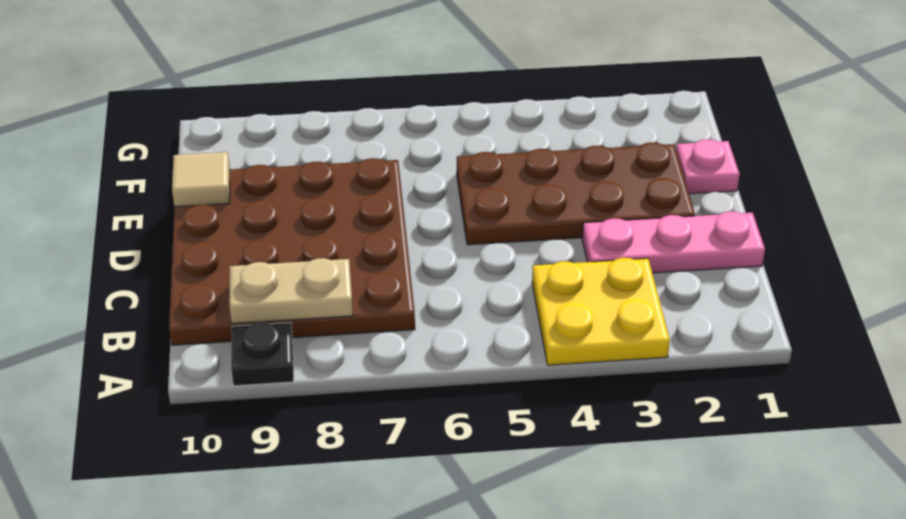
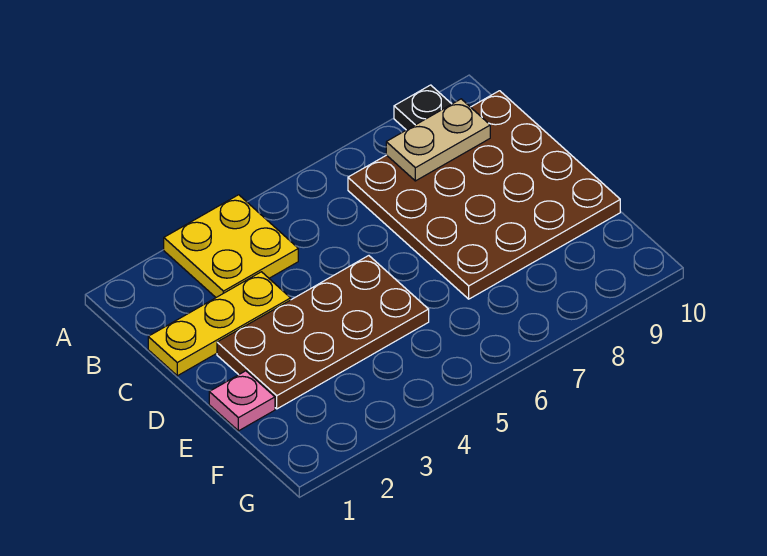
pink plate C1:C3 level 1 -> yellow plate C1:C3 level 1
tan tile E10 level 2 -> none

